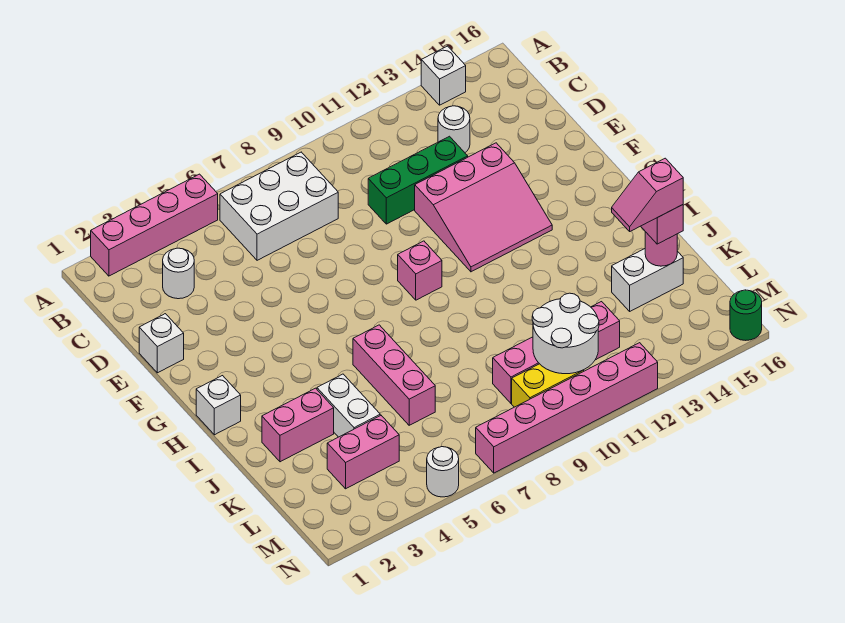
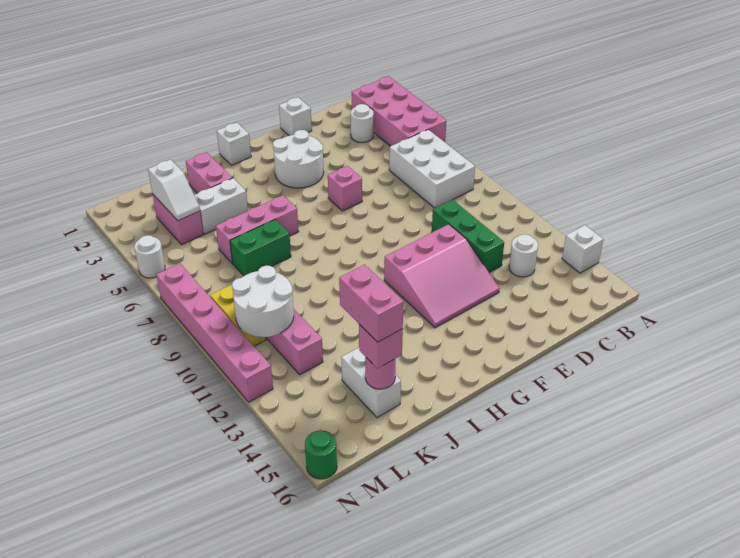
pink brick A2:A5 level 1 -> pink brick A2:B5 level 1
pink slope E11:G13 level 1 top E -> pink slope E11:G13 level 1 top 11
none -> white round brick F3:G4 level 1
pink brick G9 level 1 -> pink brick F6 level 1
none -> green brick J7:K7 level 1
pink slope K14:K15 level 4 top 15 -> pink brick K14:K15 level 4
none -> white slope L3:L4 level 2 top 3

